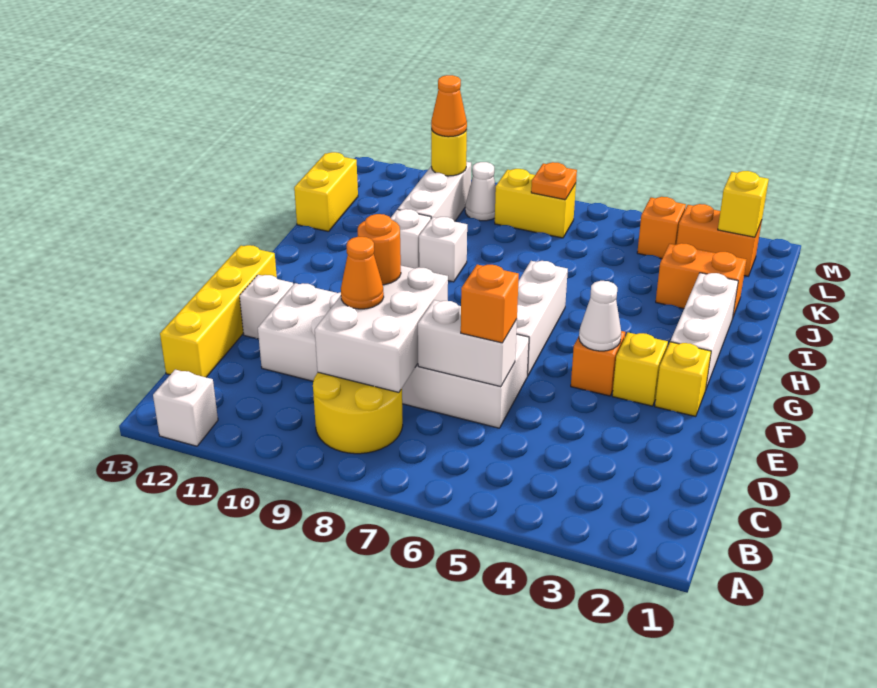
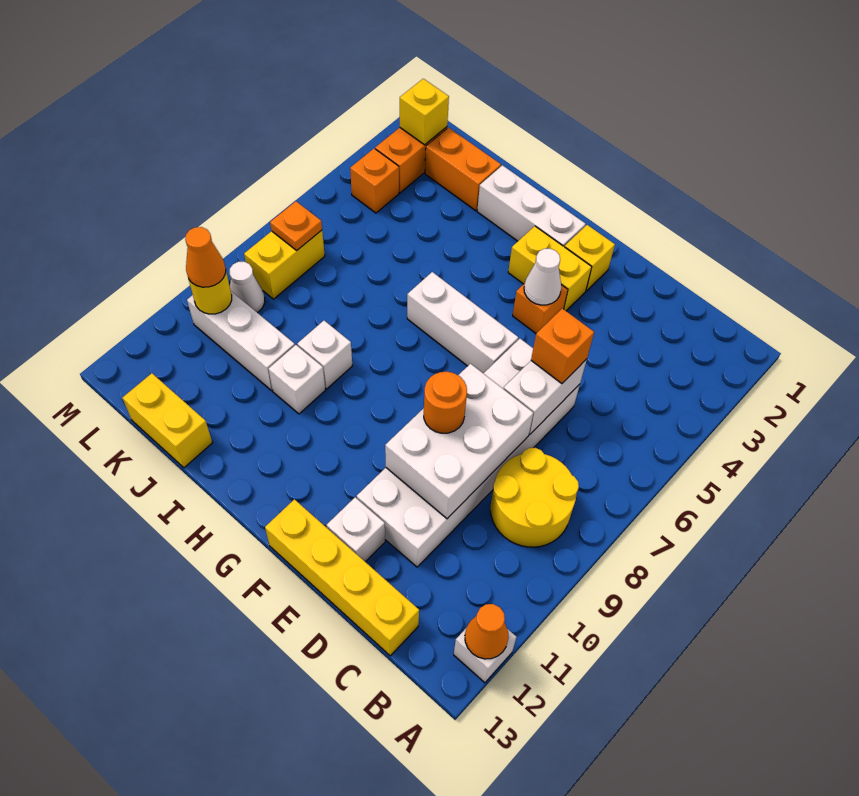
white brick C8:E9 level 2 -> white brick D8:E10 level 2
orange cone D9 level 3 -> orange cone A12 level 2
yellow brick F3 level 1 -> yellow brick F3:G3 level 1
orange brick J2:J3 level 1 -> orange brick J2:K2 level 1

